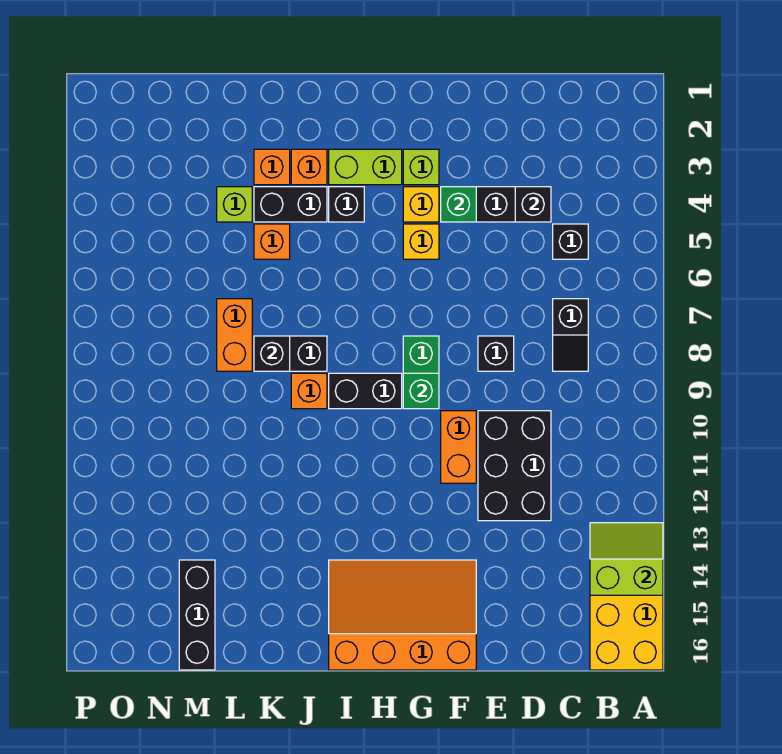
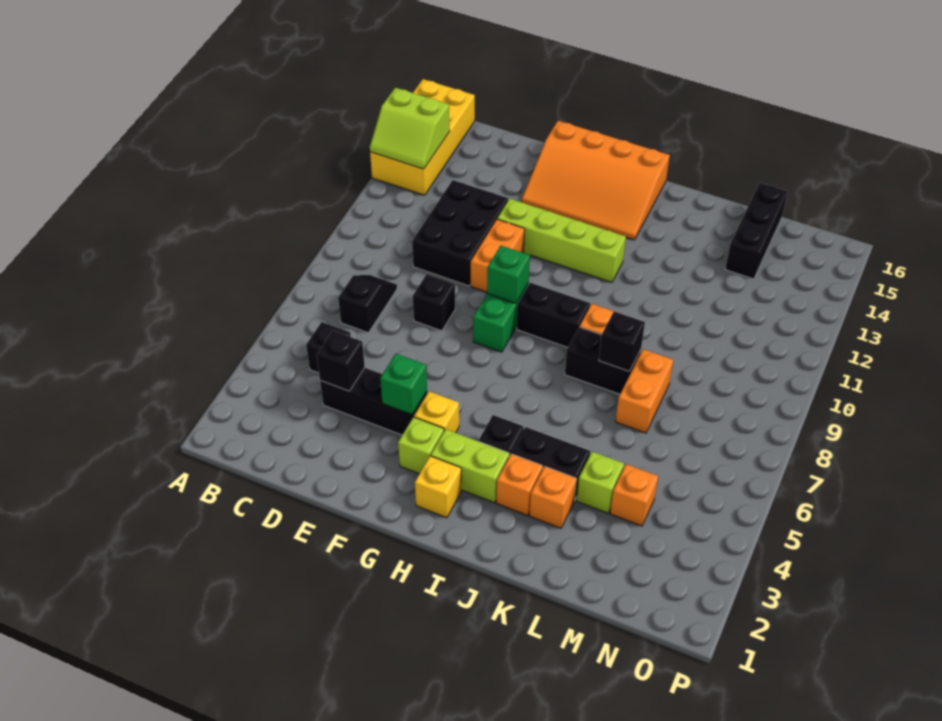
none -> lime brick F12:I12 level 1
yellow brick G5 level 1 -> yellow brick H2 level 1
orange brick K5 level 1 -> orange brick M4 level 1

